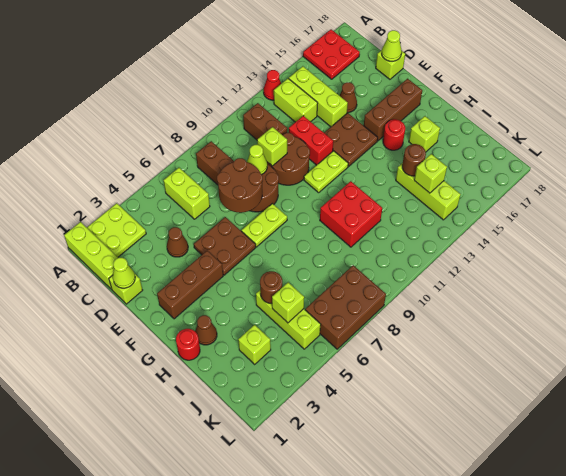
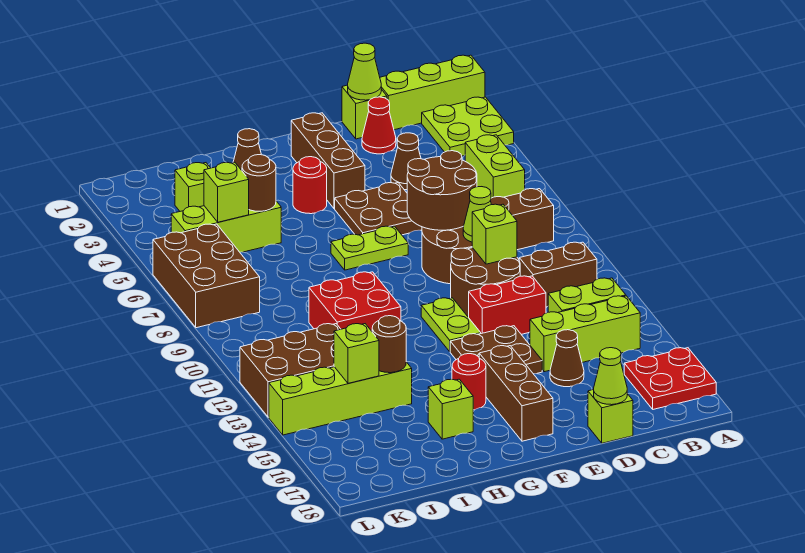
red cone A13 level 1 -> red cone D2 level 1
lime brick B6:C6 level 1 -> lime brick B5:B6 level 1
lime plate F7:F8 level 1 -> lime plate F7:G7 level 1
red round brick H1 level 1 -> red round brick G4 level 1
lime brick I14:K14 level 1 -> lime brick I14:L14 level 1
none -> brown brick J12:L13 level 1

